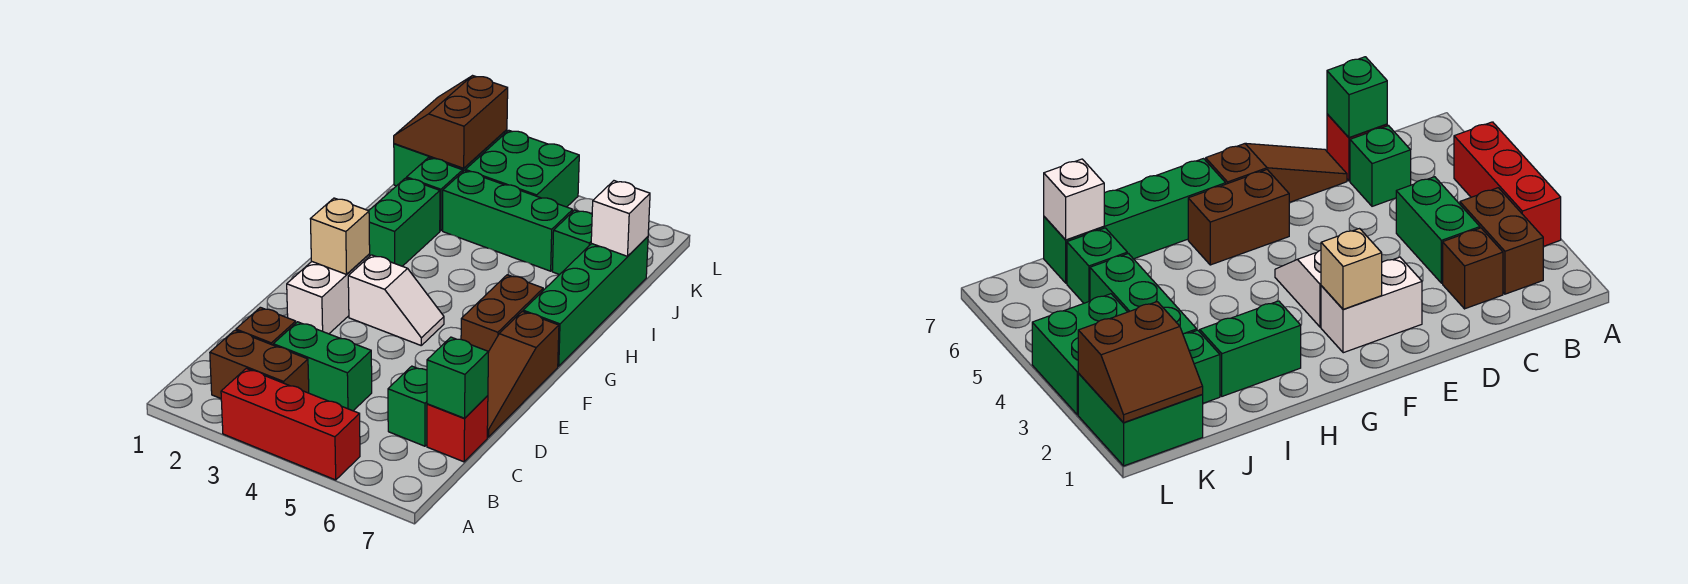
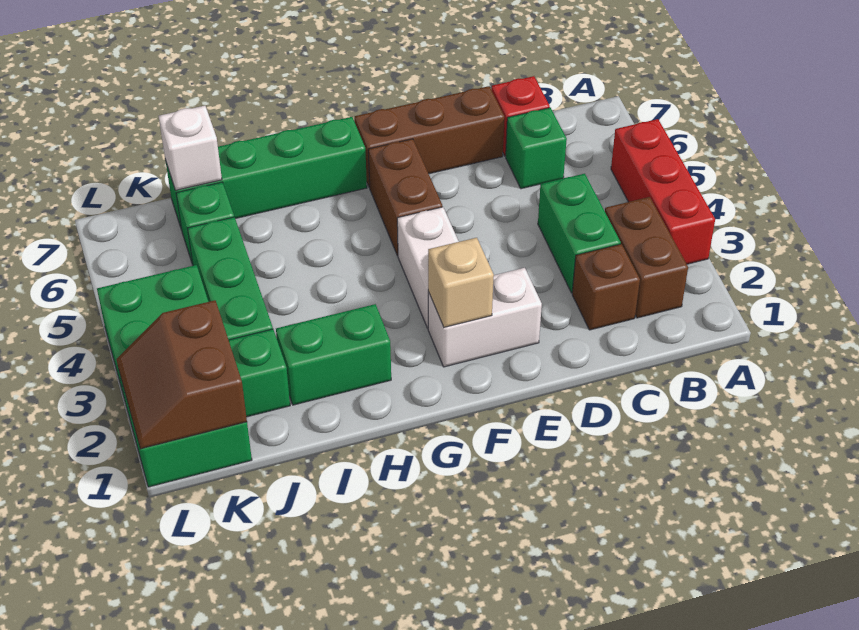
green brick C7 level 2 -> none
brown slope D7:F7 level 1 top F -> brown brick D7:F7 level 1
white slope F3:F4 level 1 top 3 -> white brick F3:F4 level 1
brown brick F6:G6 level 1 -> brown brick F5:F6 level 1
brown slope K1:L2 level 2 top 2 -> brown slope K1:L2 level 2 top K

